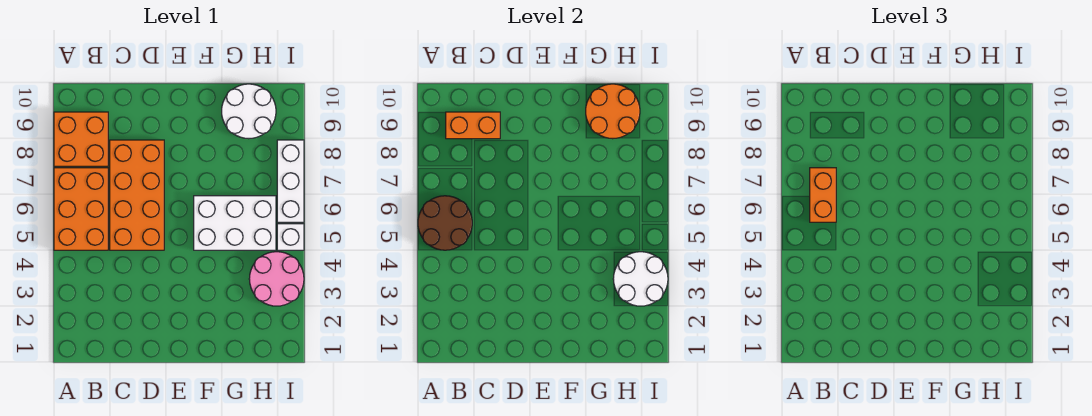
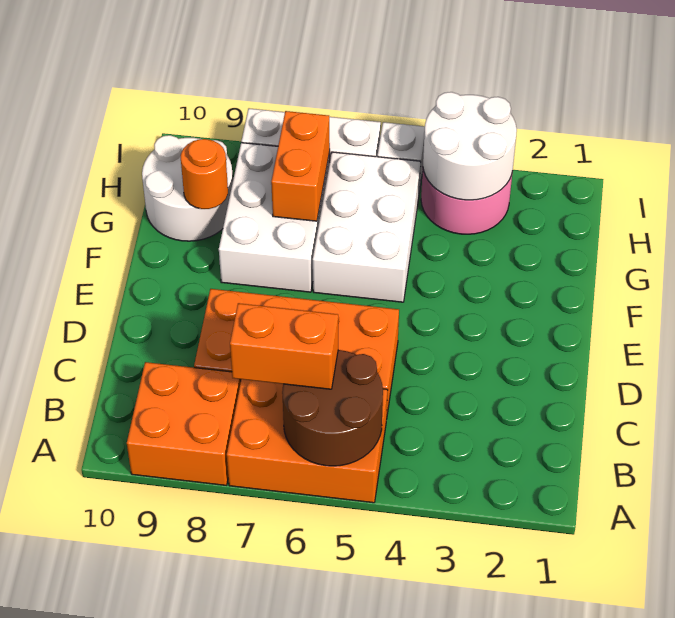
orange brick B9:C9 level 2 -> orange brick G7:H7 level 2
none -> white brick F7:H8 level 1
orange round brick G9:H10 level 2 -> orange round brick G9 level 2

